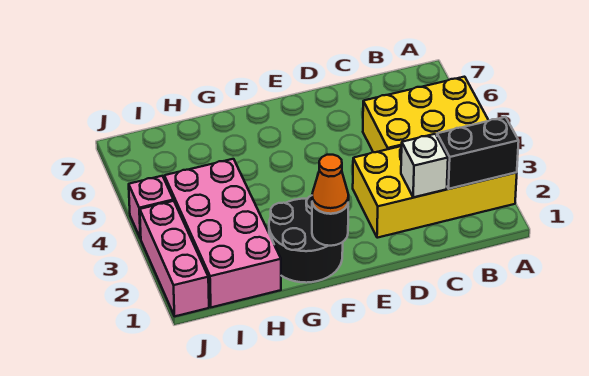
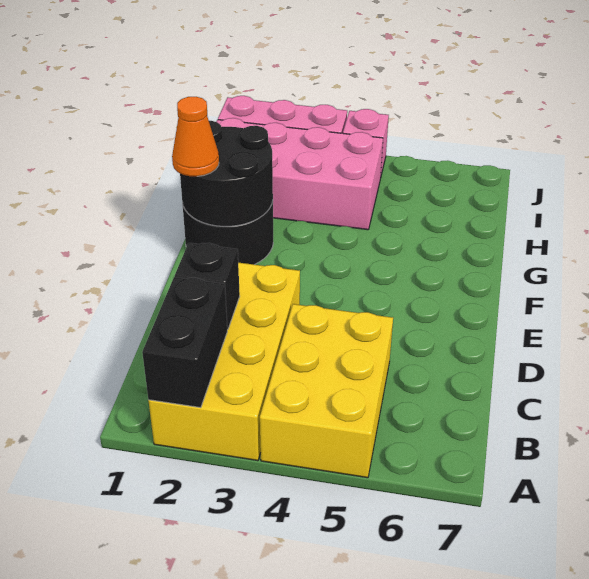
white brick C2 level 2 -> black brick C2 level 2
black round brick F1 level 2 -> black round brick F1:G2 level 2

